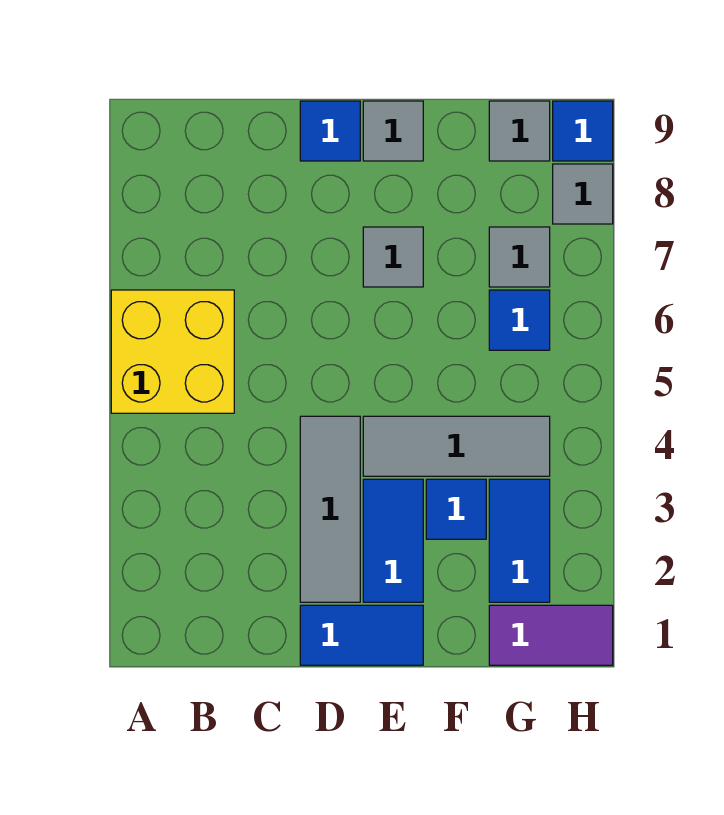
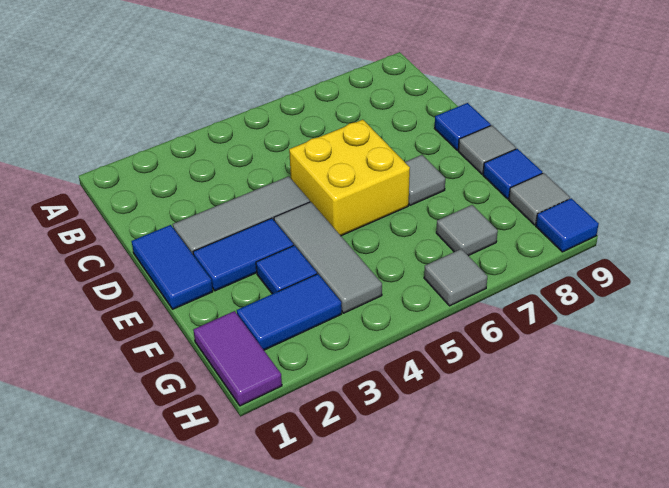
yellow brick A5:B6 level 1 -> yellow brick D5:E6 level 1
blue tile G6 level 1 -> blue tile F9 level 1
grey tile H8 level 1 -> grey tile H6 level 1

